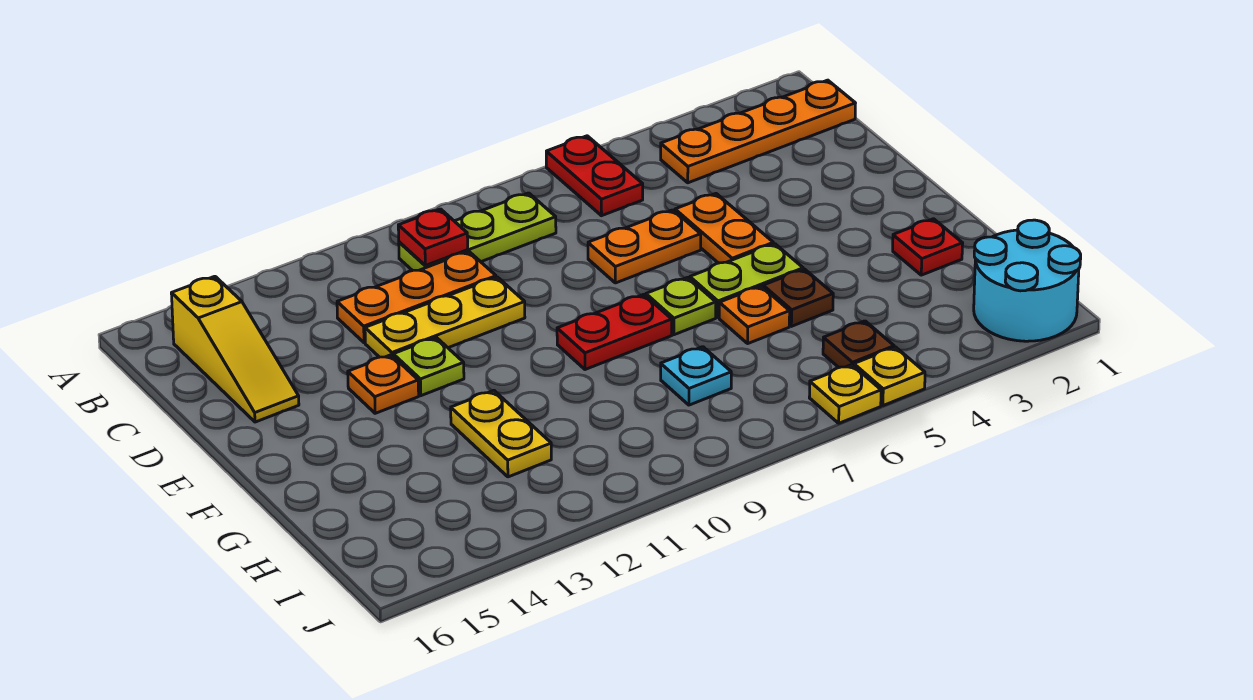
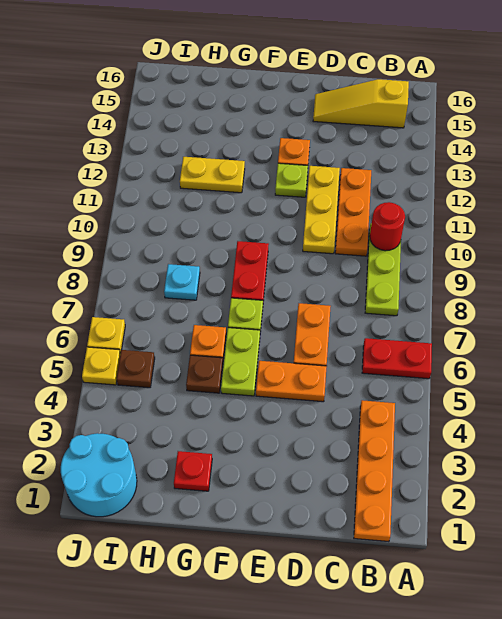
red plate B10 level 2 -> red round brick B10 level 2

